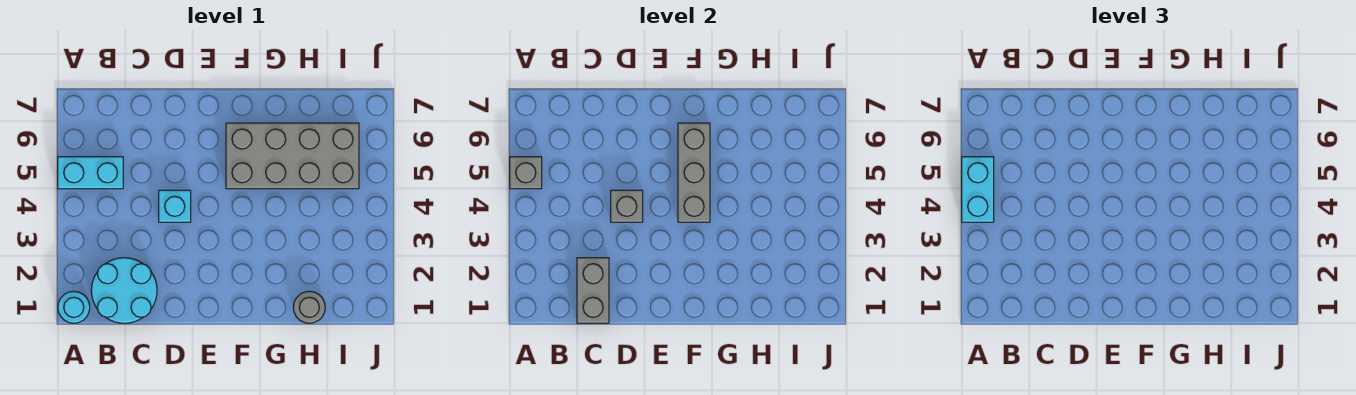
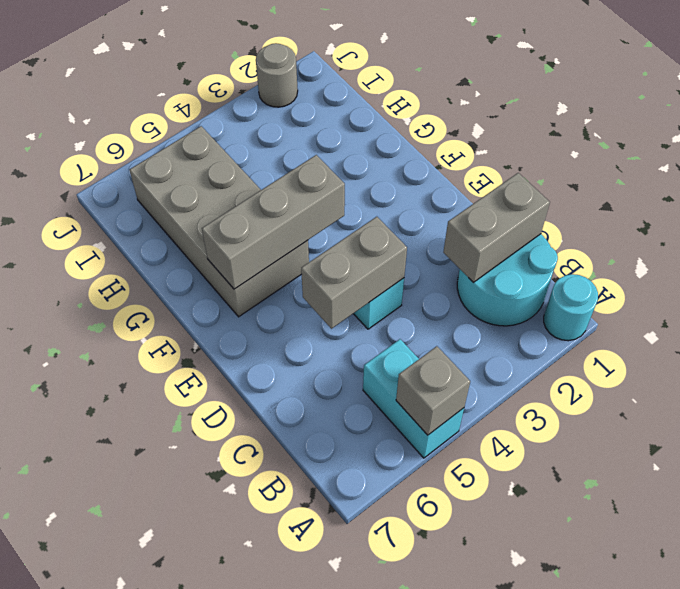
cyan brick A4:A5 level 3 -> none
grey brick D4 level 2 -> grey brick D4:D5 level 2
grey round brick H1 level 1 -> grey round brick J2 level 1

